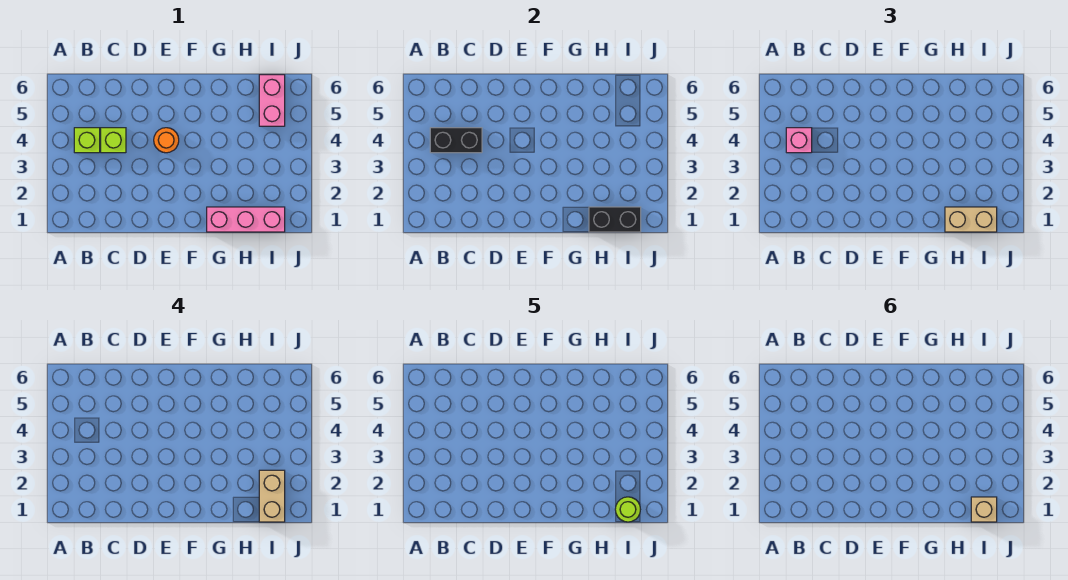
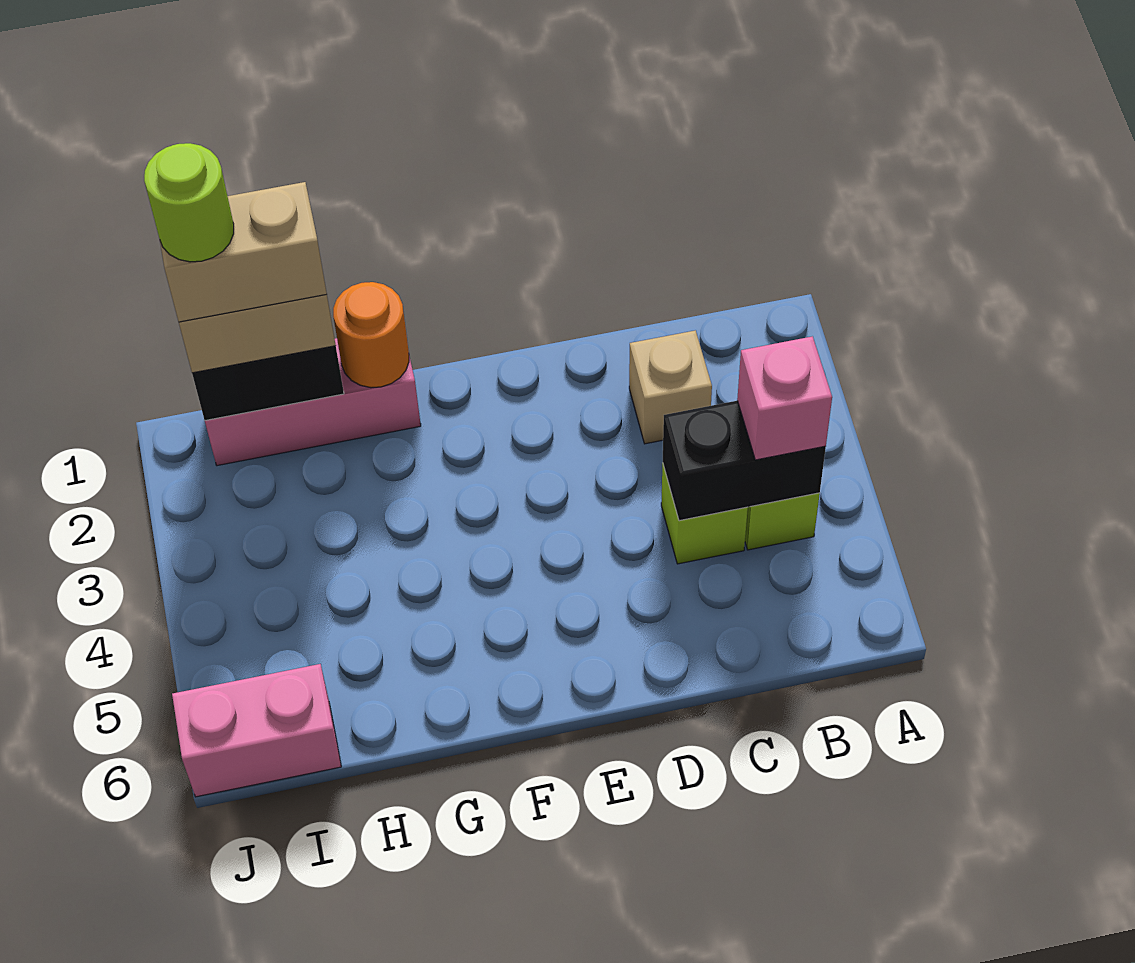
orange round brick E4 level 1 -> orange round brick G1 level 2
tan brick I1:I2 level 4 -> tan brick H1:I1 level 4
tan brick I1 level 6 -> tan brick C2 level 1
pink brick I5:I6 level 1 -> pink brick I6:J6 level 1

